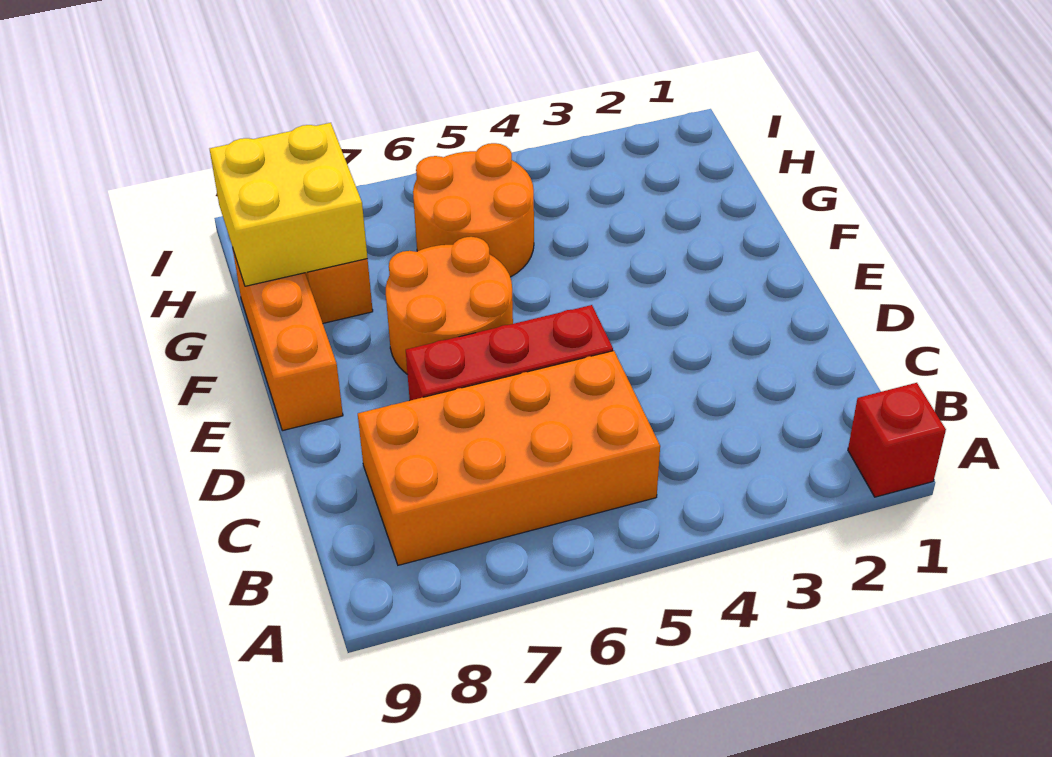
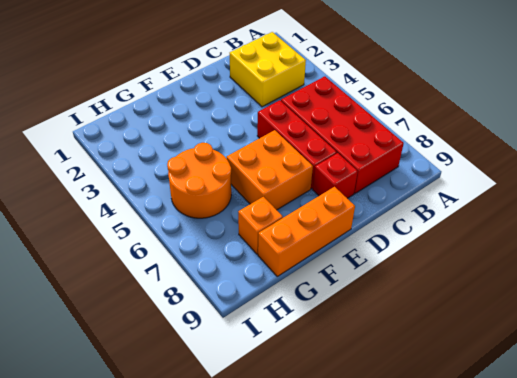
red brick A1 level 1 -> red brick D8 level 1
orange brick B5:C8 level 1 -> red brick B5:C8 level 1
orange round brick E6:F7 level 1 -> orange brick E6:F7 level 1
yellow brick G8:H9 level 2 -> yellow brick B2:C3 level 1

